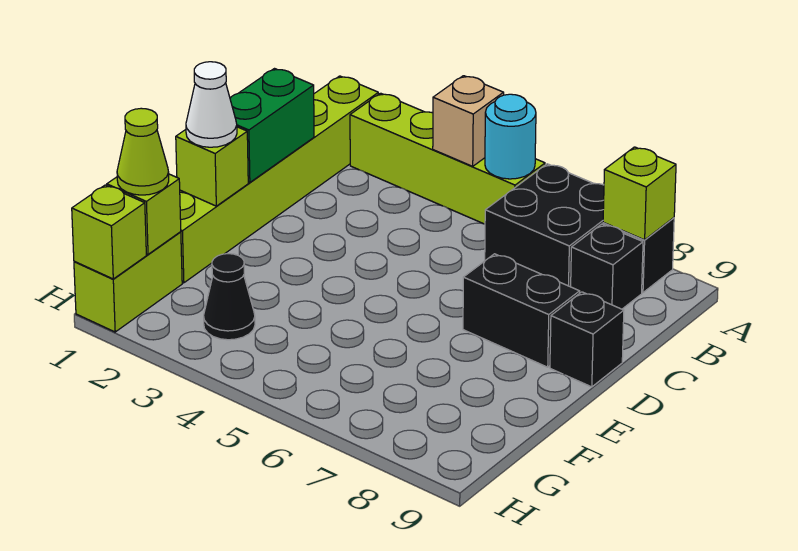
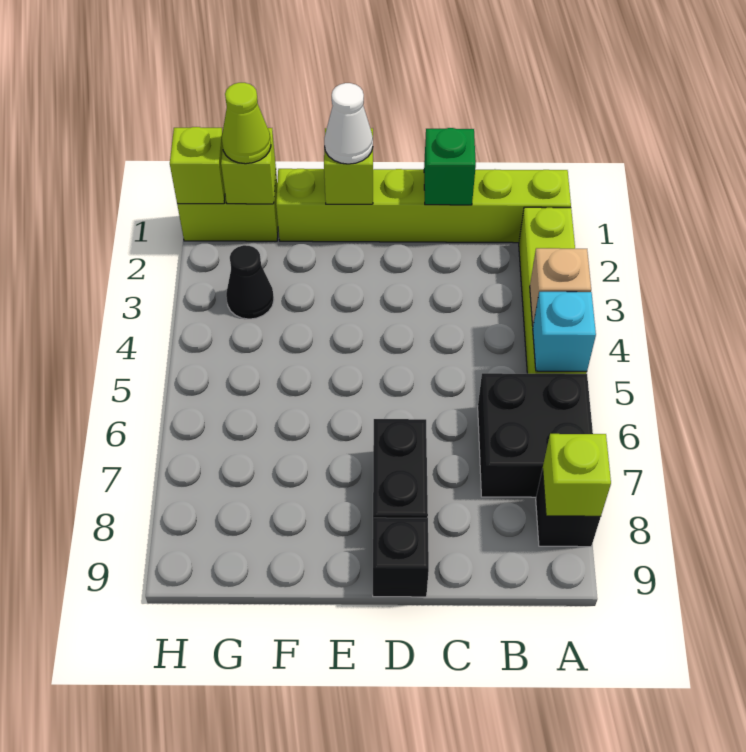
cyan round brick A5 level 2 -> cyan brick A5 level 2
black brick B8 level 1 -> none
green brick C1:D1 level 2 -> green brick C1 level 2

